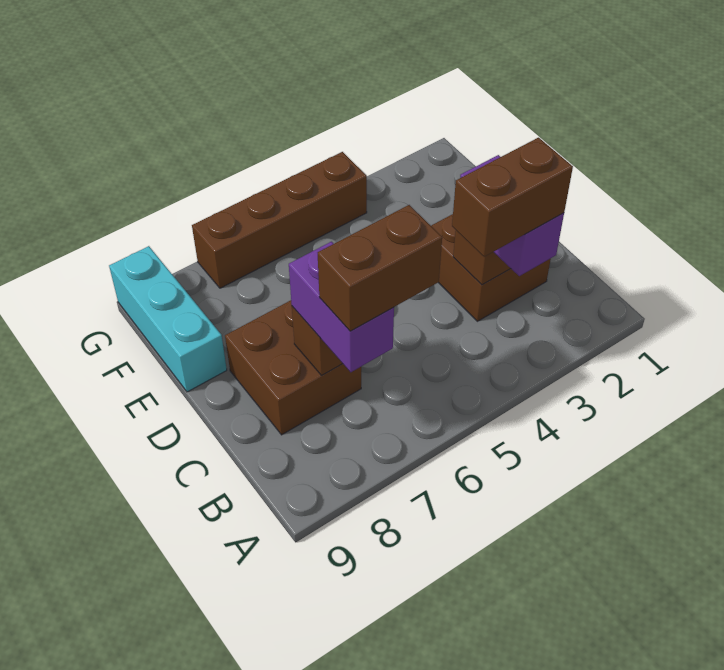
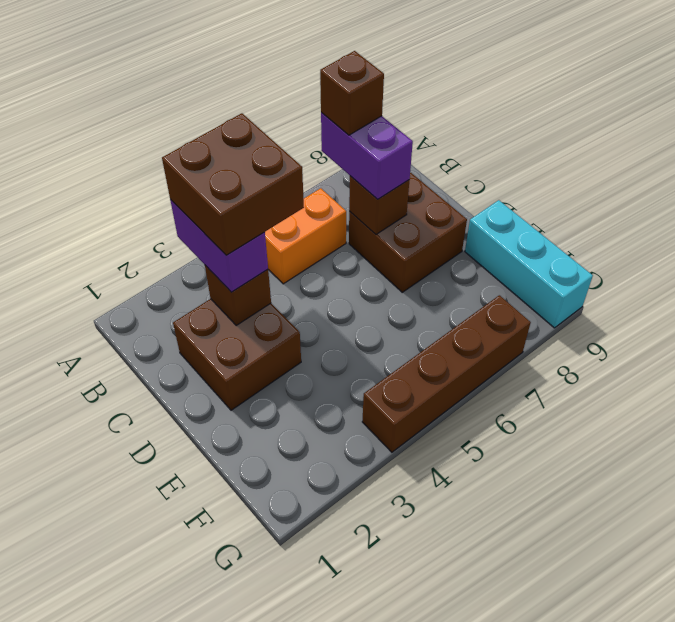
brown brick B3:B4 level 4 -> brown brick B3:C4 level 4
none -> orange brick B5:B6 level 1
brown brick B6:B7 level 4 -> brown brick B7 level 4

